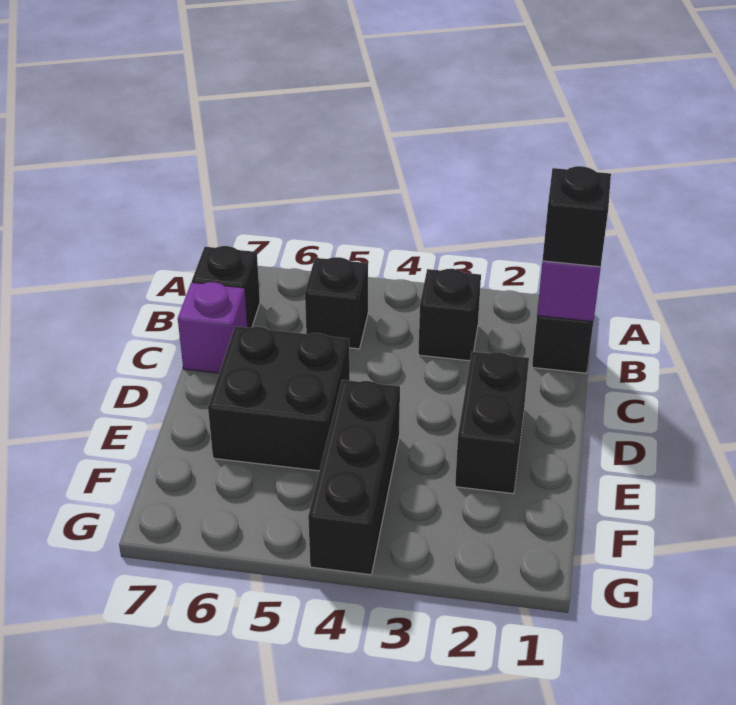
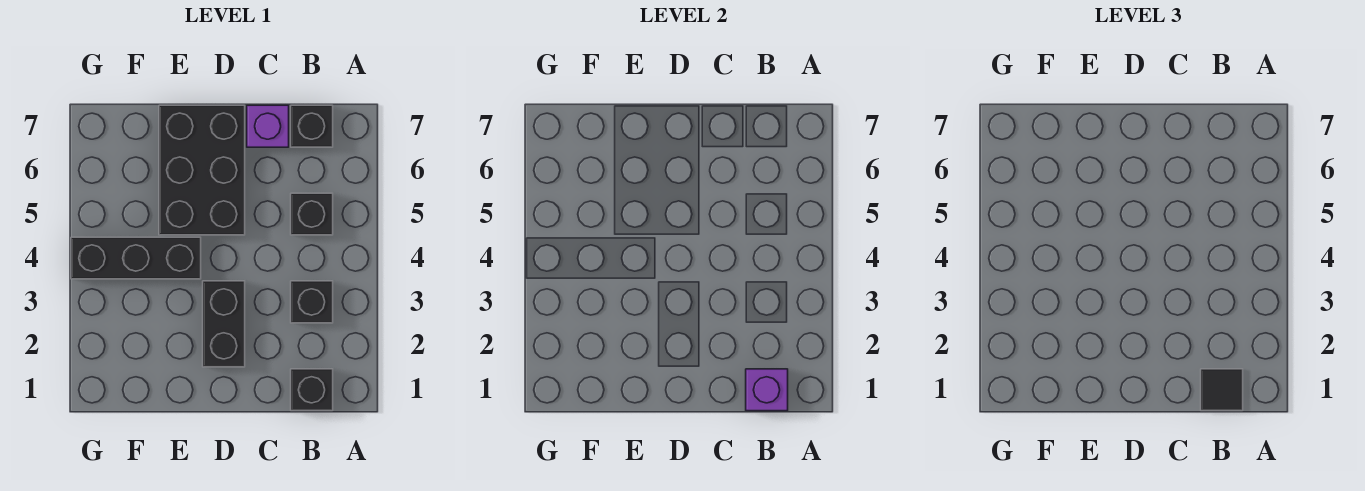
black brick B1 level 3 -> black tile B1 level 3
black brick D2:E2 level 1 -> black brick D2:D3 level 1
black brick D5:E6 level 1 -> black brick D5:E7 level 1

